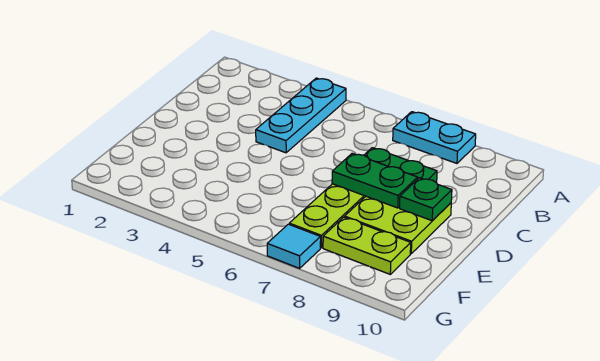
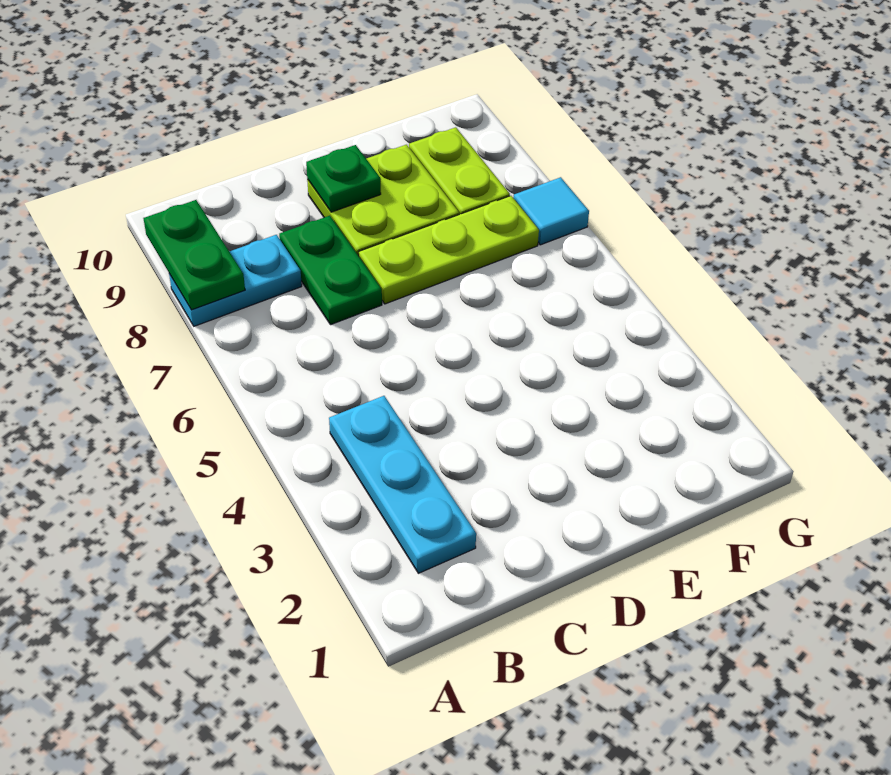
cyan plate A4:C4 level 1 -> cyan plate B2:B4 level 1
cyan plate A7:A8 level 1 -> cyan plate A8:B8 level 1
green plate D7:D8 level 2 -> green plate A8:A9 level 2

